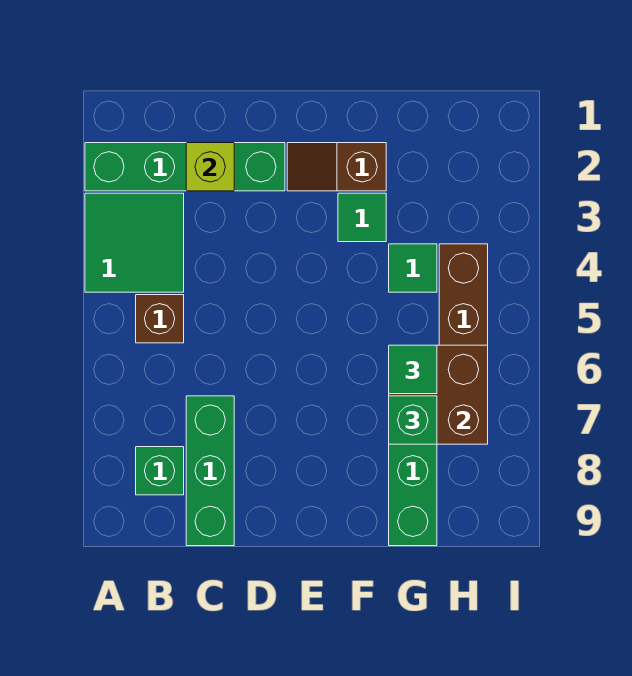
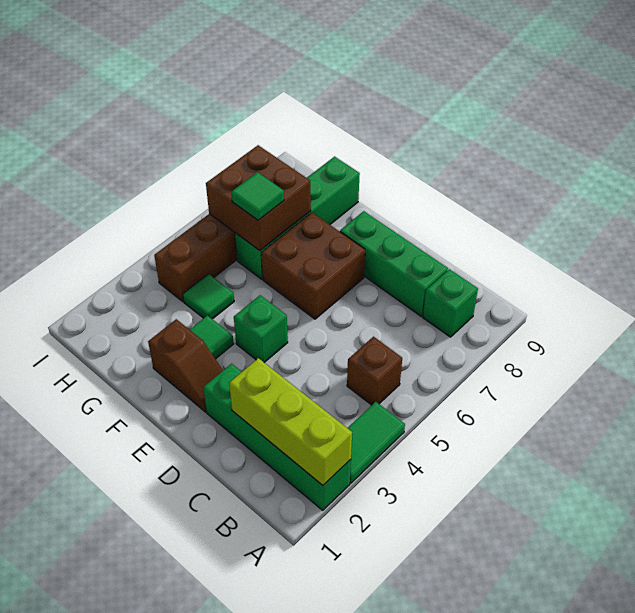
green tile A3:B4 level 1 -> green tile A3:A4 level 1
lime brick C2 level 2 -> lime brick A2:C2 level 2
green brick C7:C9 level 1 -> green brick C8:E8 level 1
none -> brown brick E6:F7 level 1
green brick G7 level 3 -> green brick E4 level 1

